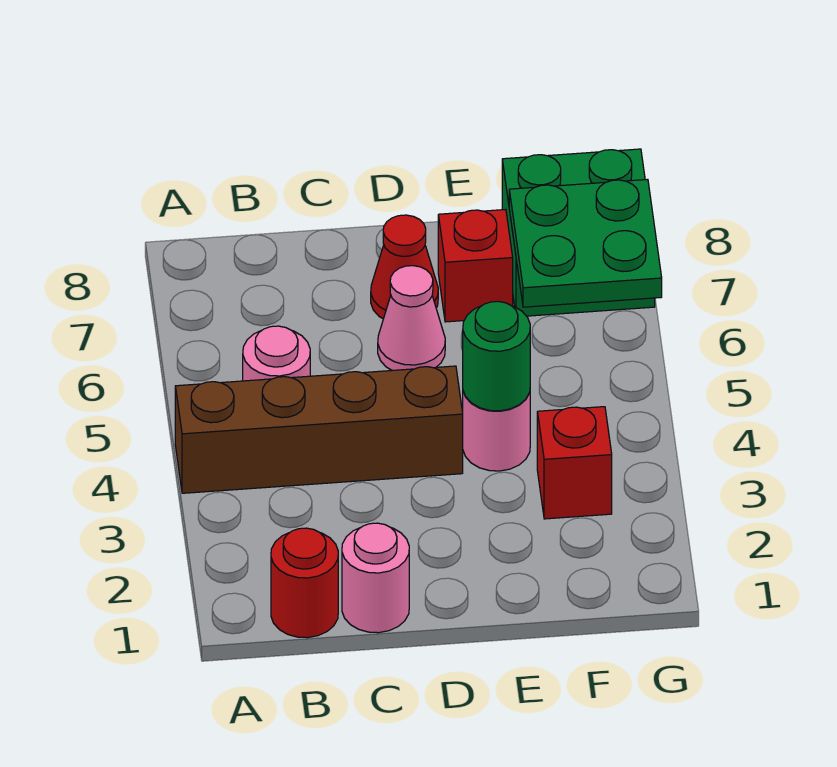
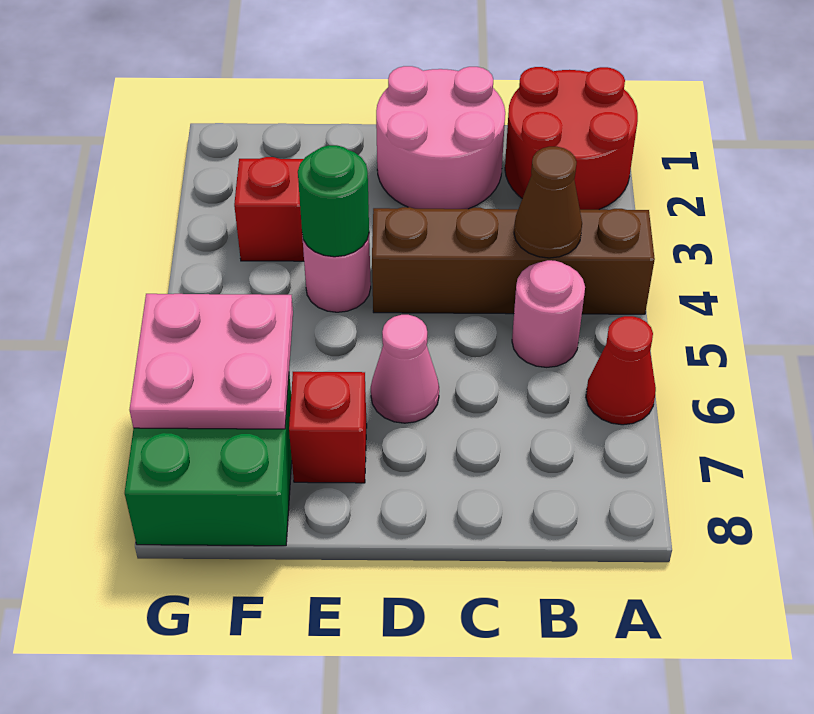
red round brick B1 level 1 -> red round brick A1:B2 level 1
none -> brown cone B4 level 2
pink round brick C1 level 1 -> pink round brick C1:D2 level 1
red cone D7 level 1 -> red cone A6 level 1
green plate F6:G7 level 2 -> pink plate F6:G7 level 2

